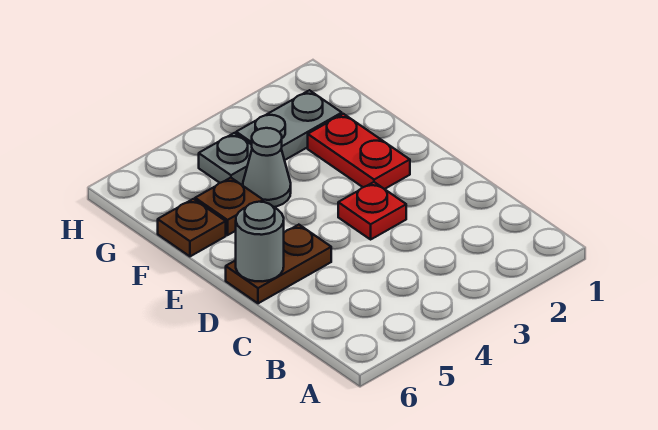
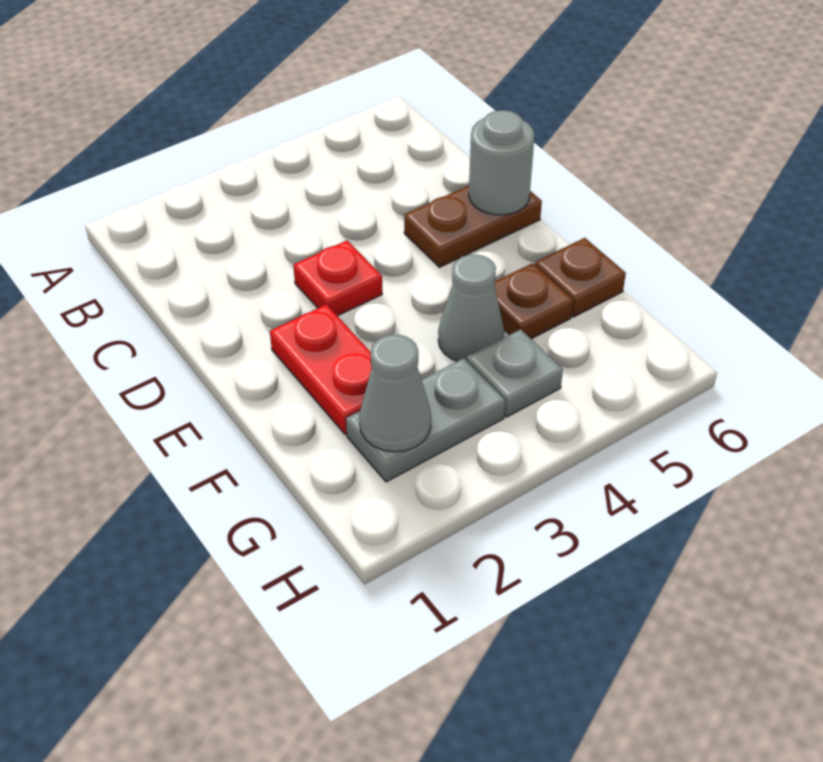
none -> grey cone G2 level 2

